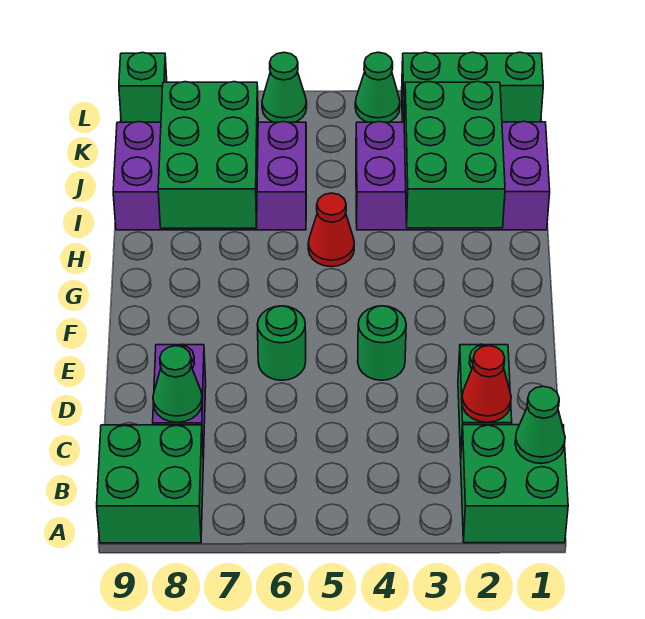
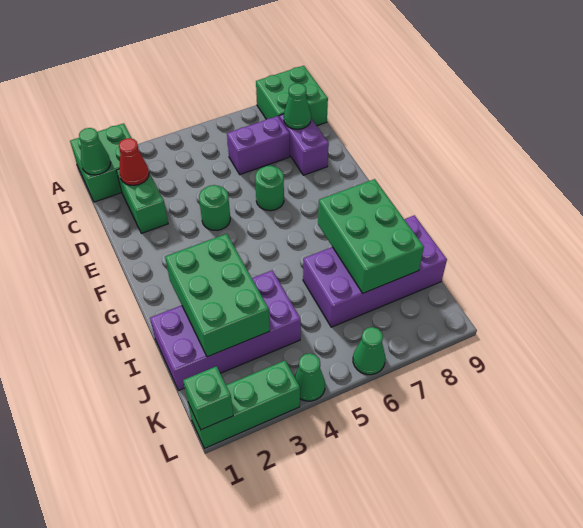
none -> purple brick C6:C7 level 1
red cone H5 level 1 -> none
green brick L9 level 1 -> green brick L1 level 2

